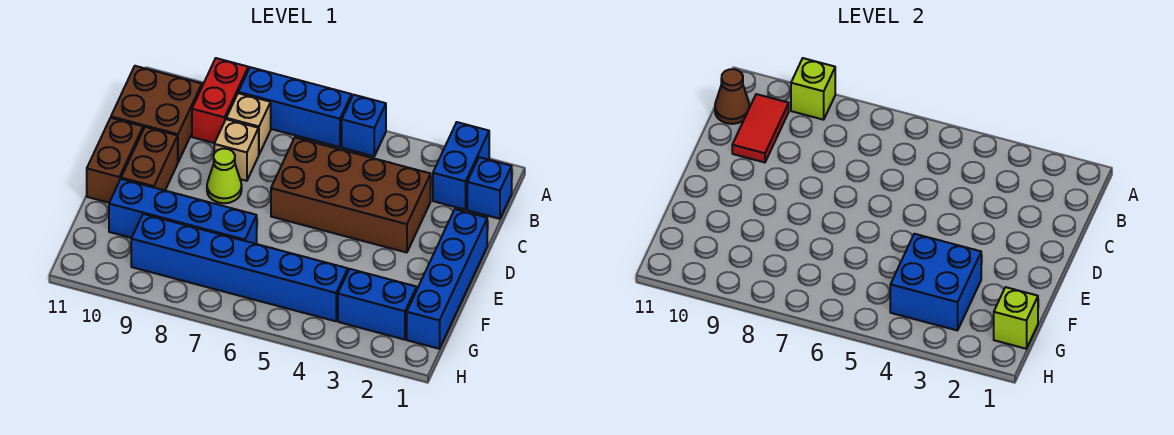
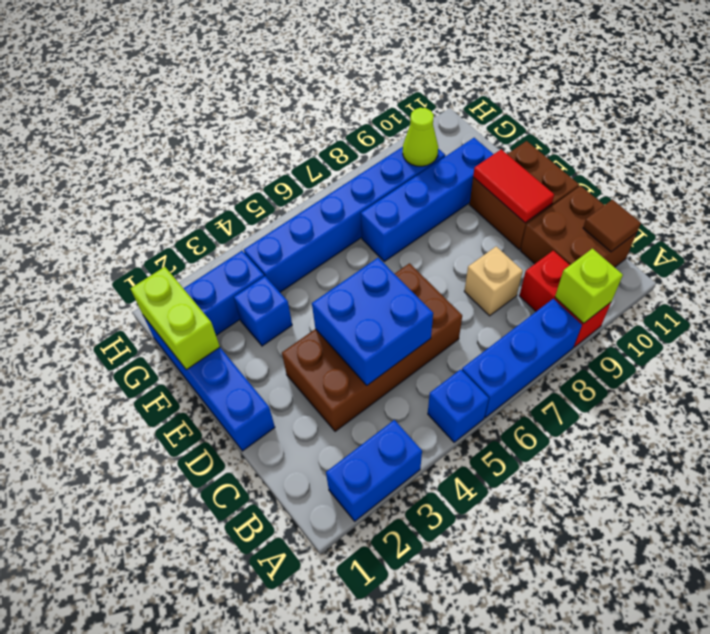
blue brick A2:B2 level 1 -> blue brick A2:A3 level 1
blue brick B1 level 1 -> blue brick F3 level 1
tan brick B8 level 1 -> none
red tile B10:C10 level 2 -> red tile D10:E10 level 2
brown cone B11 level 2 -> brown tile B11 level 2
lime cone D8 level 1 -> lime cone G9 level 2
blue brick F3:G4 level 2 -> blue brick C4:D5 level 2
lime brick G1 level 2 -> lime brick F1:G1 level 2

